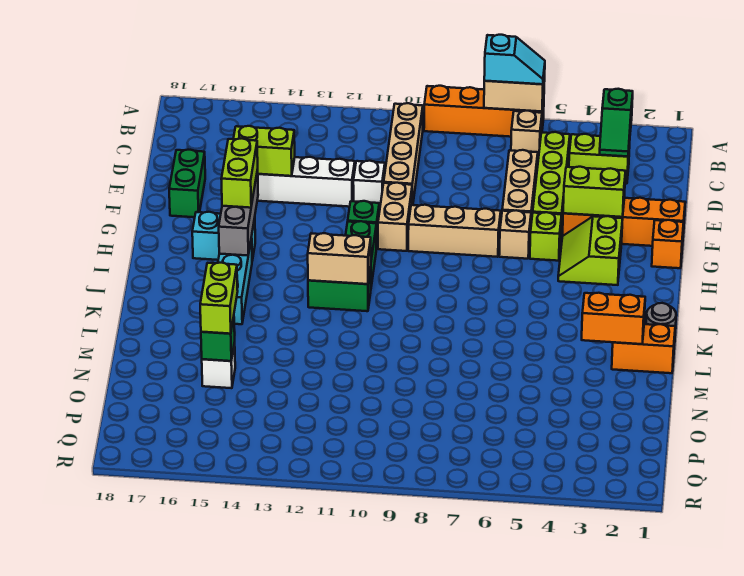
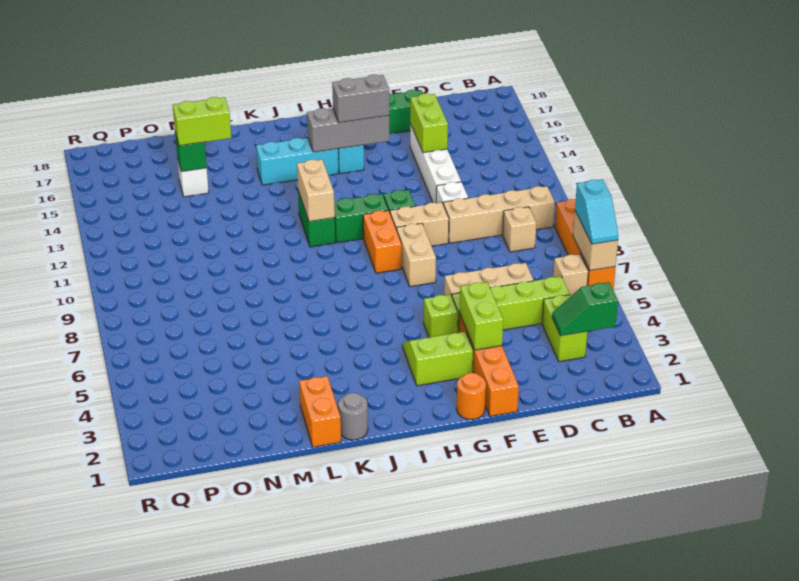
orange brick G1 level 1 -> orange round brick G1 level 1
tan brick G6 level 1 -> tan brick C9 level 1
tan brick G7:G9 level 1 -> tan brick G8:G9 level 1
lime brick G15:H15 level 3 -> grey brick G15:H15 level 3
orange brick L2:L3 level 2 -> orange brick H9:H10 level 1

